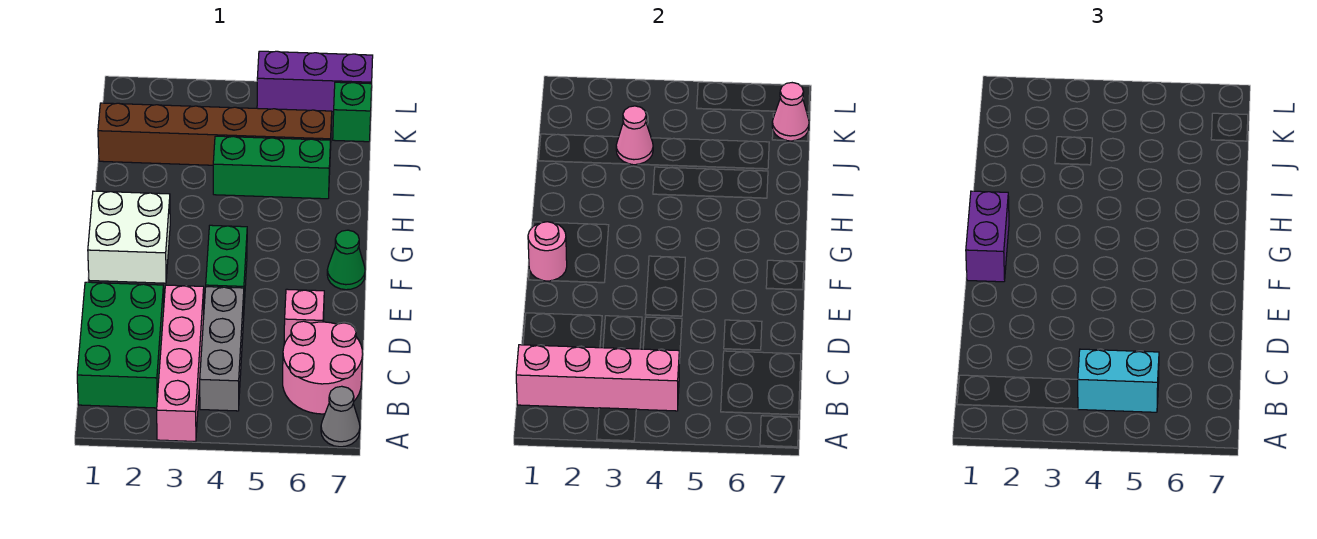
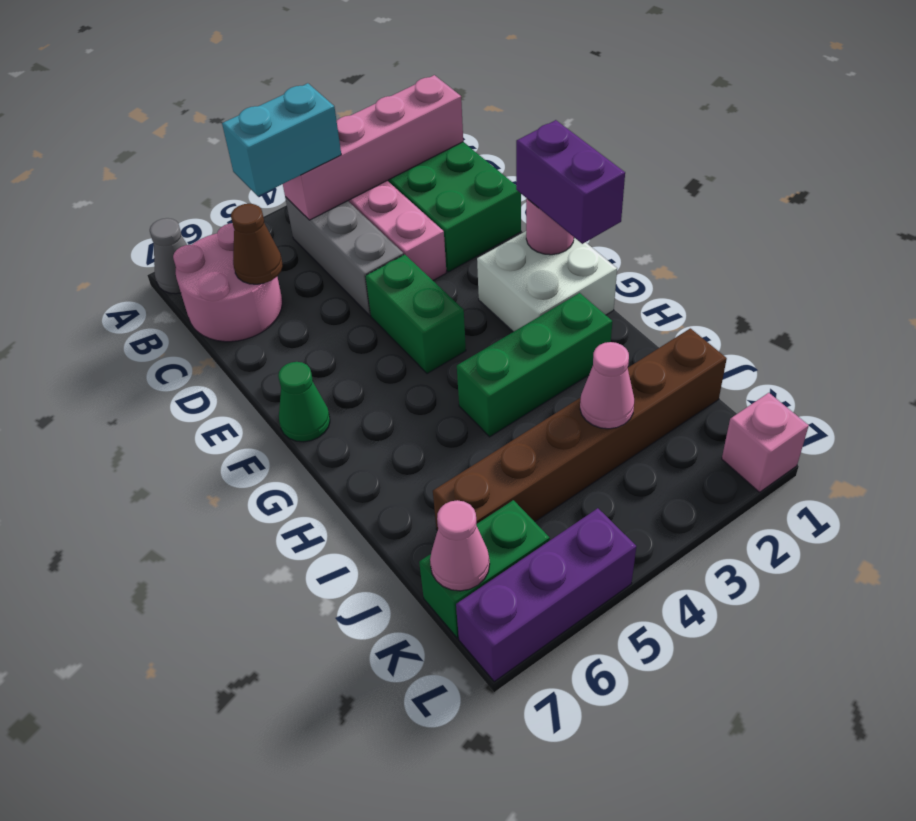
none -> brown cone C6 level 2
pink brick D6 level 1 -> pink brick L1 level 1
green brick I4:I6 level 1 -> green brick H2:H4 level 1
green brick K7 level 1 -> green brick K6:K7 level 1

